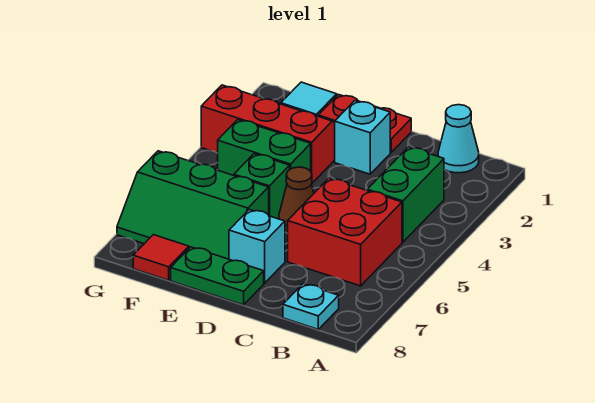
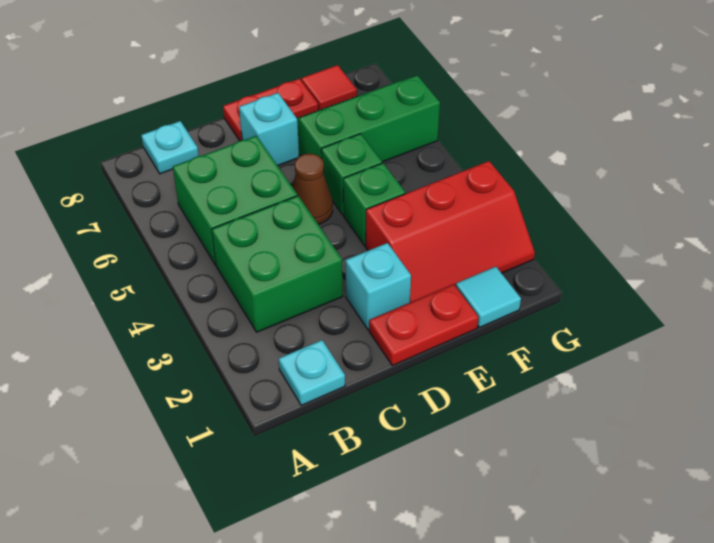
cyan cone B1 level 1 -> cyan plate B1 level 1
green brick B3:B4 level 1 -> green brick B3:C4 level 1
red brick B5:C6 level 1 -> green brick B5:C6 level 1
green plate D8:E8 level 1 -> red plate D8:E8 level 1
green brick E4:F4 level 1 -> green brick E4 level 1

